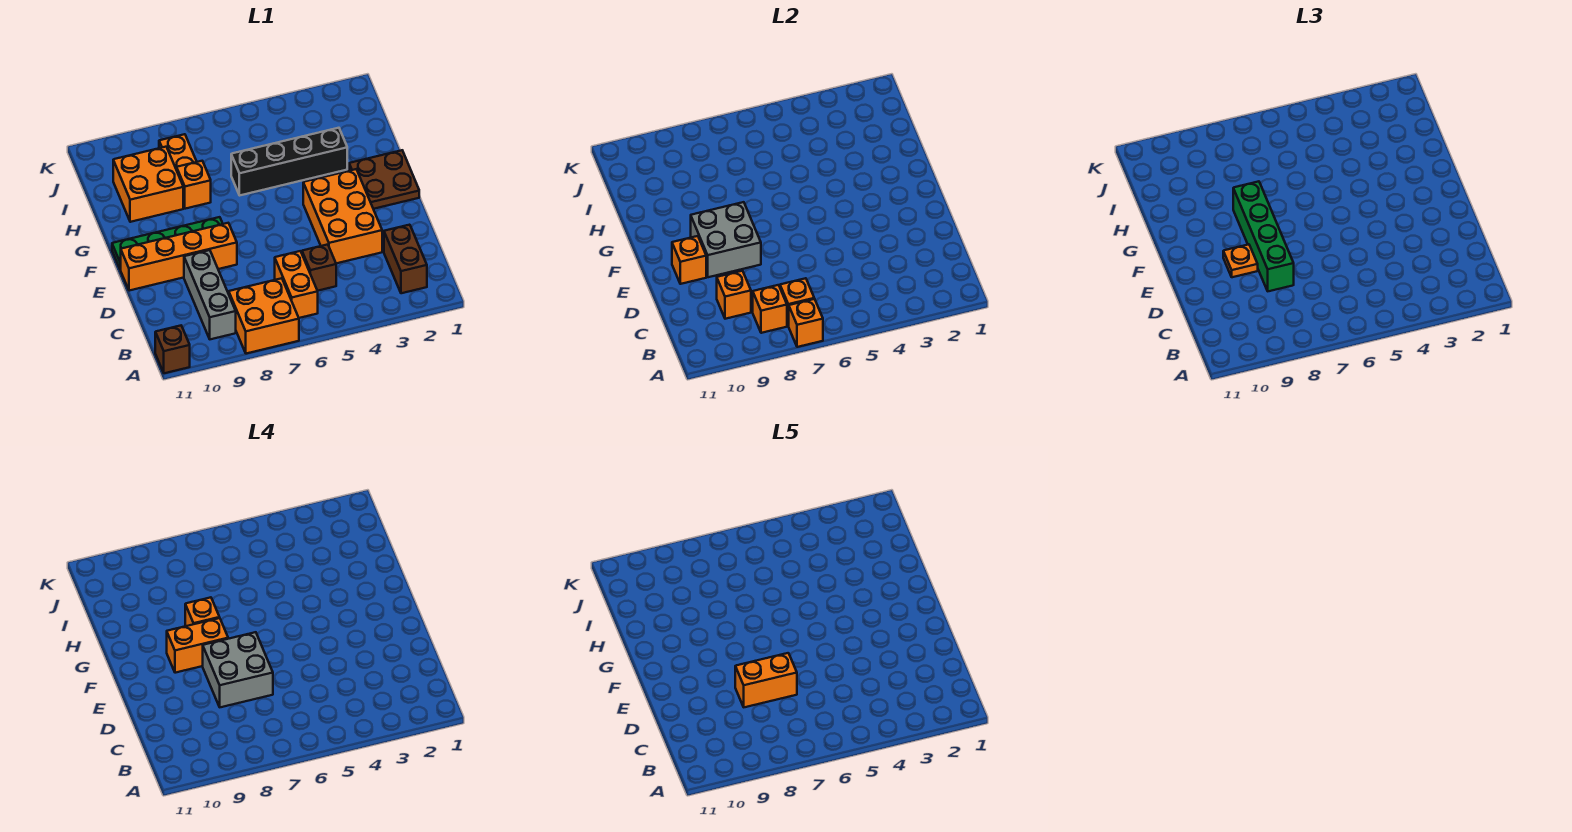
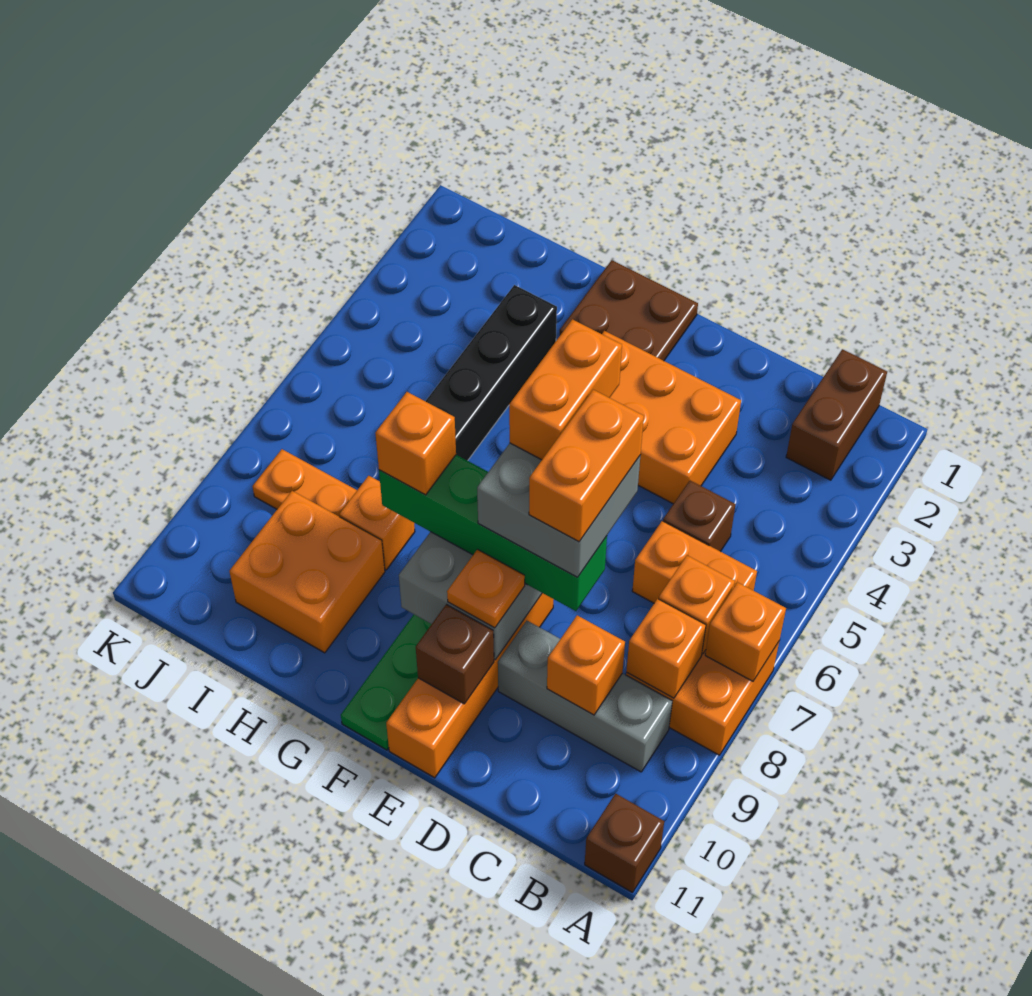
brown brick B2:C2 level 1 -> brown brick B1:B2 level 1
orange brick E10 level 2 -> brown brick E10 level 2
orange brick F8:F9 level 4 -> orange brick E6:E7 level 5

